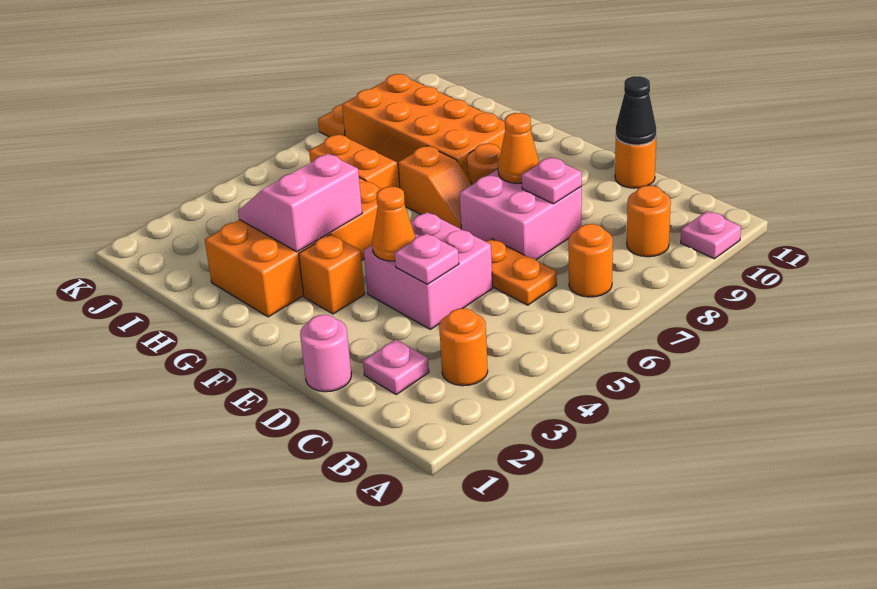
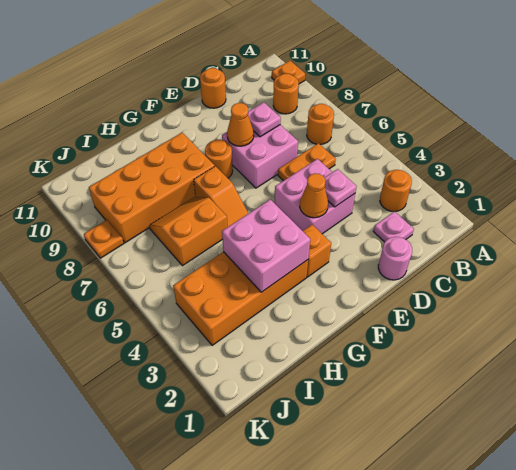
pink plate A10 level 1 -> orange plate A10 level 1
black cone D11 level 2 -> none
orange slope F7:G7 level 1 top G -> orange slope G6:G7 level 1 top 7
orange brick G2:H5 level 1 -> orange brick G3:J4 level 1
pink slope G3:H4 level 2 top G -> pink brick G3:H4 level 2

